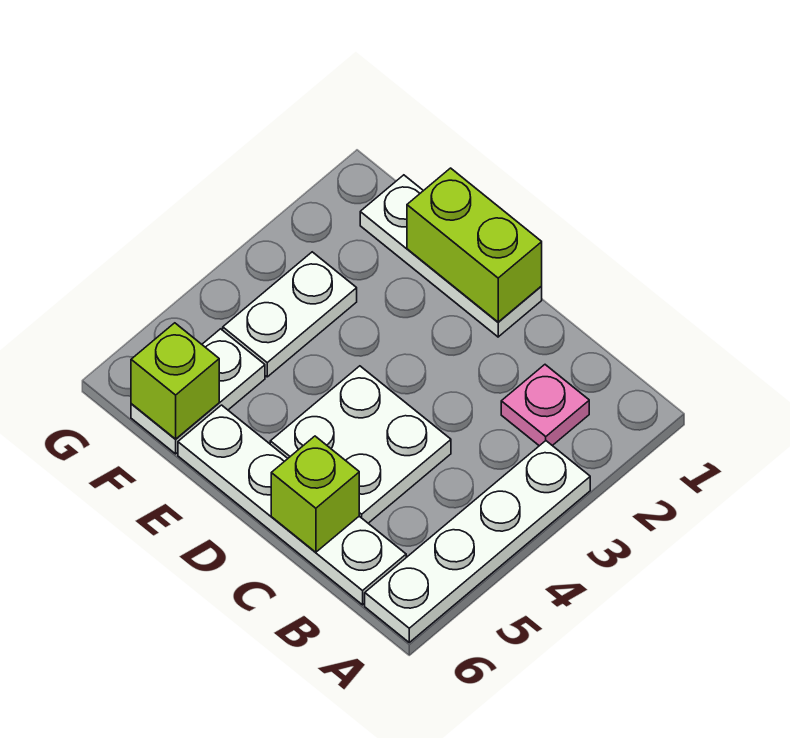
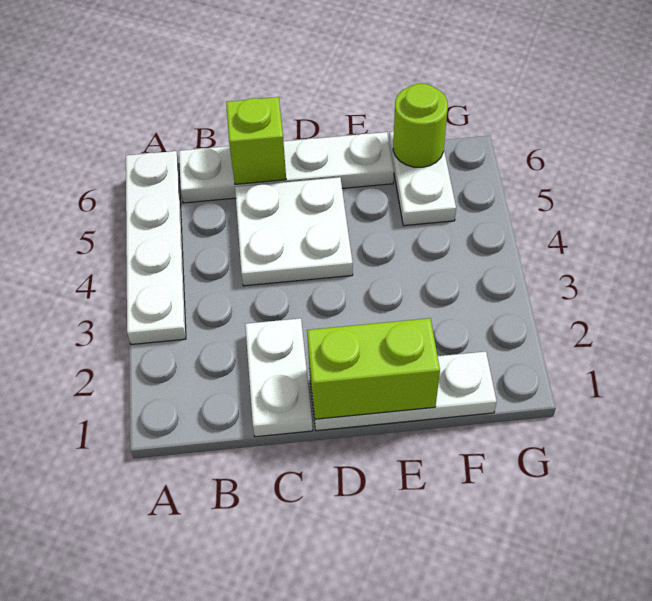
pink plate B2 level 1 -> none
white plate F3:F4 level 1 -> white plate C1:C2 level 1
lime brick F6 level 2 -> lime round brick F6 level 2

